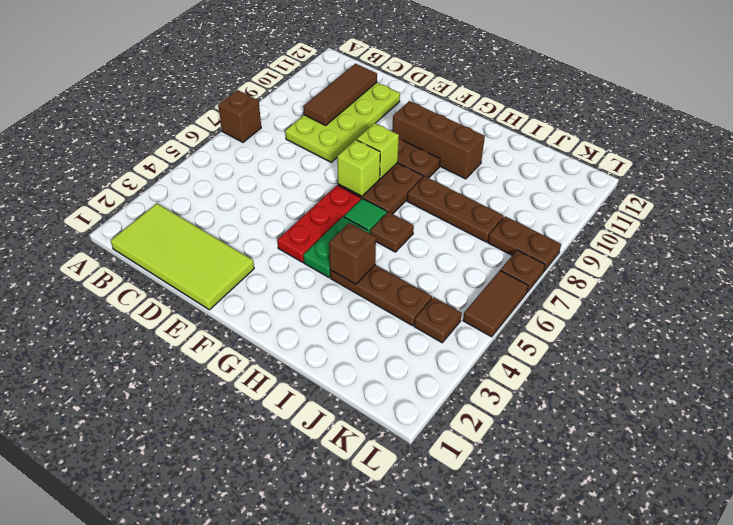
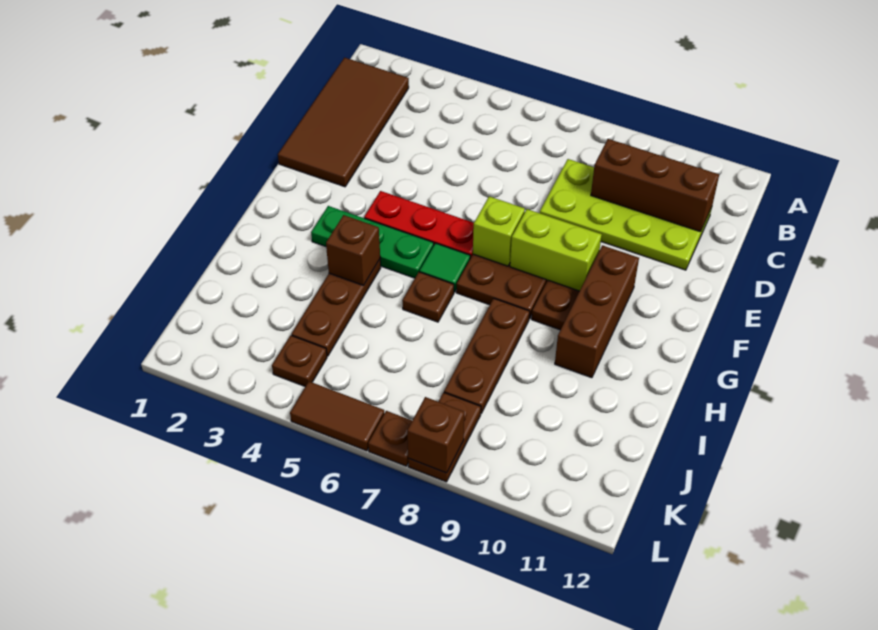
brown brick A7 level 1 -> brown brick L8 level 2
lime tile B1:E2 level 1 -> brown tile B1:E2 level 1
brown tile C9:C11 level 2 -> brown brick C9:C11 level 2
lime brick F8 level 2 -> lime brick F8:F9 level 2
green plate G4:G5 level 1 -> green plate G3:G5 level 1

